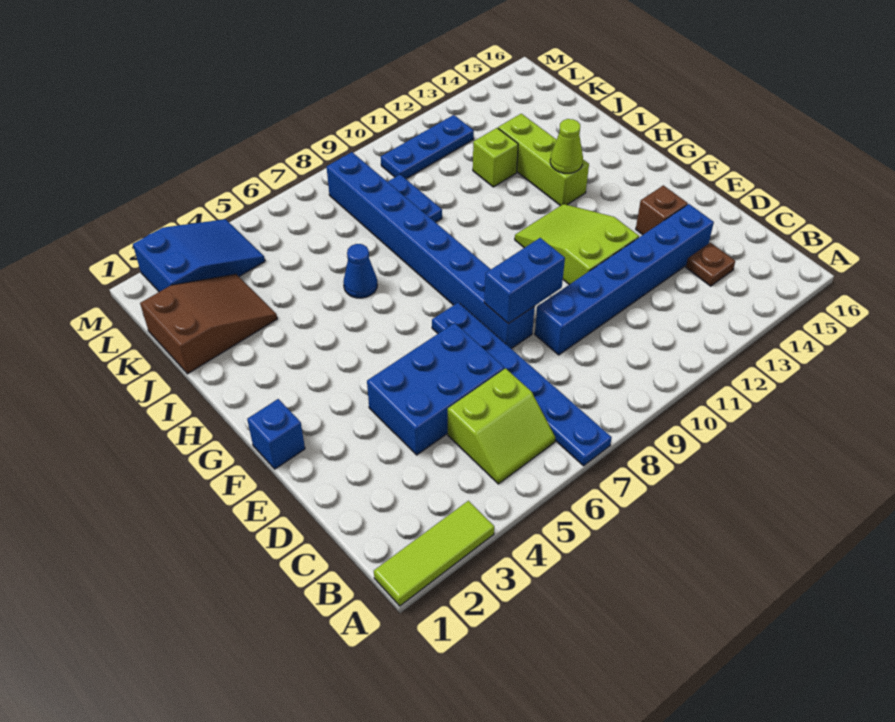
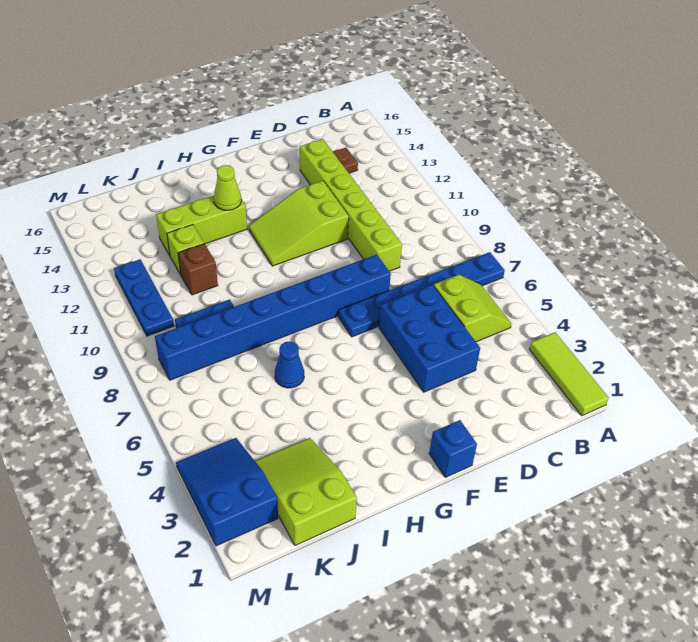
blue brick D9:D14 level 1 -> lime brick D9:D14 level 1
blue brick E8:E9 level 2 -> none
brown brick E14 level 1 -> brown brick J11 level 1
brown slope J1:K3 level 1 top 1 -> lime slope J1:K3 level 1 top 1

